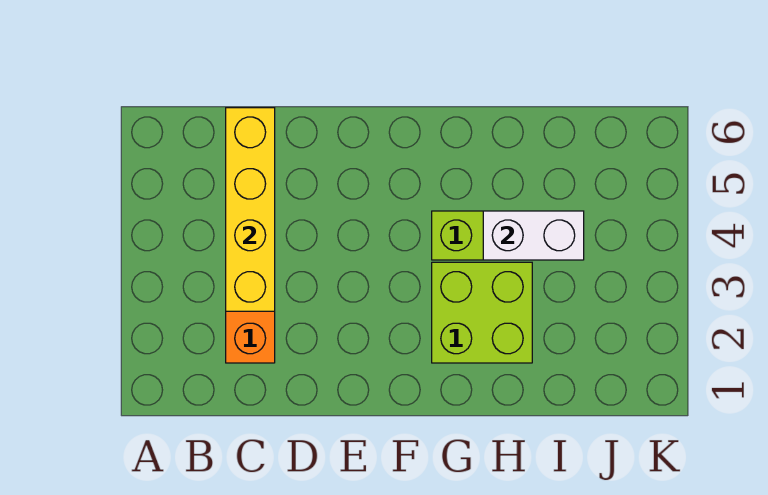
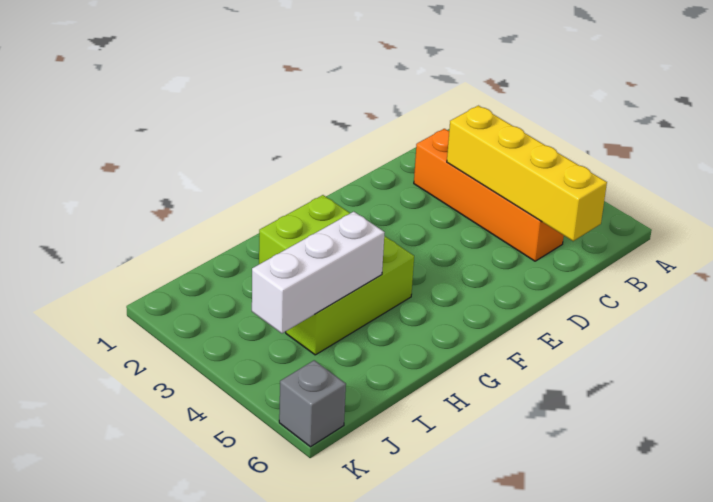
white brick H4:I4 level 2 -> white brick H4:J4 level 2
none -> grey brick K6 level 1

